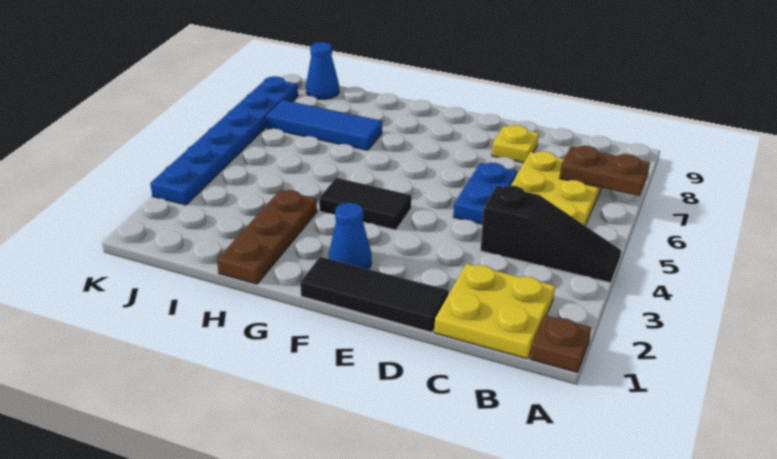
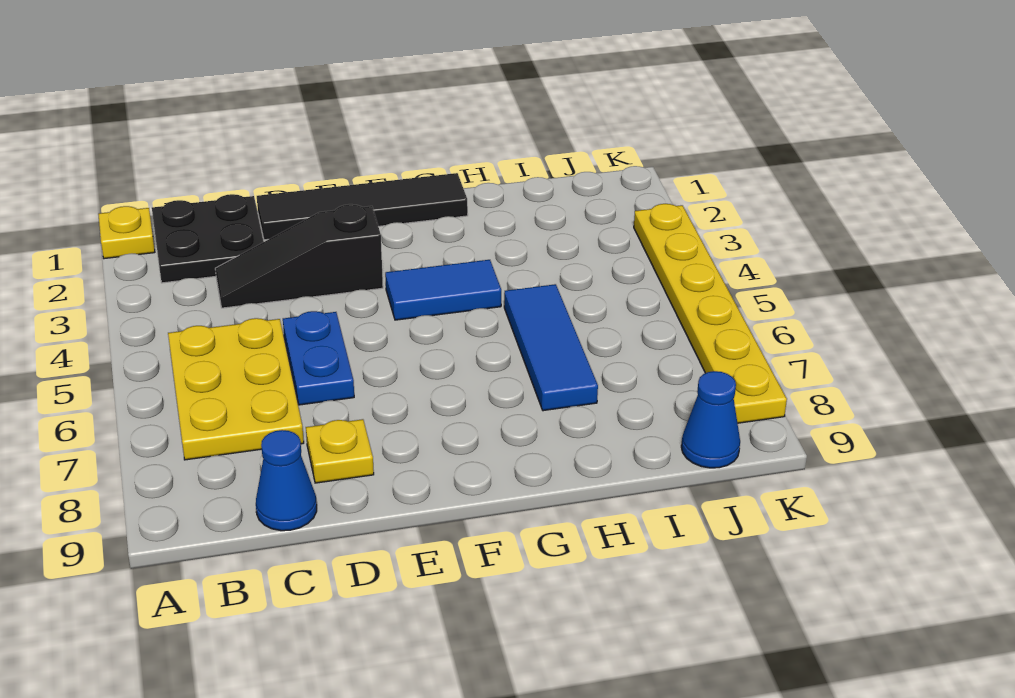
brown plate A1 level 1 -> yellow plate A1 level 1
black slope A4:C4 level 1 top C -> black slope C3:E3 level 1 top E
brown plate A7:B7 level 2 -> none
yellow plate B1:C2 level 1 -> black plate B1:C2 level 1
black tile D1:F1 level 1 -> black tile D1:G1 level 1
blue cone F2 level 1 -> blue cone C9 level 1
black tile F4:G4 level 1 -> blue tile F4:G4 level 1
brown plate H1:H3 level 1 -> none
blue tile H7:J7 level 1 -> blue tile H5:H7 level 1
blue plate K3:K8 level 1 -> yellow plate K3:K8 level 1

